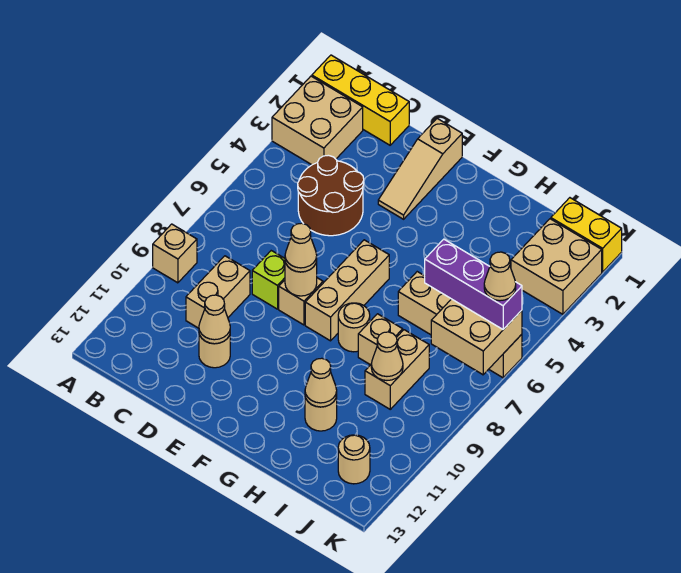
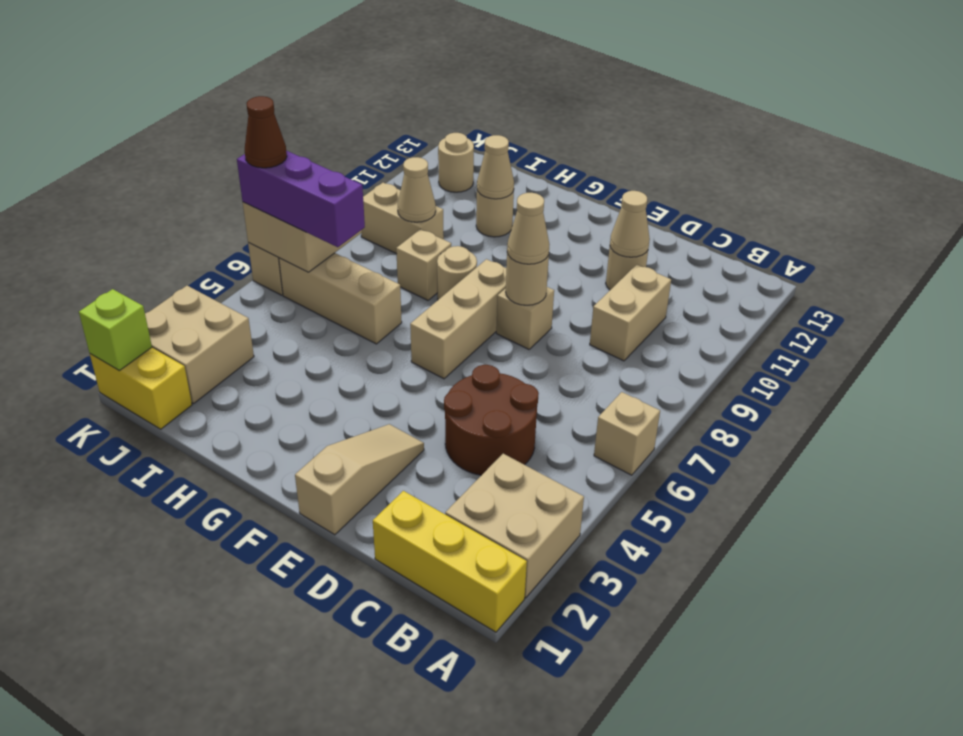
tan brick A9 level 1 -> tan brick A6 level 1
lime brick D8 level 1 -> lime brick K1 level 2
tan brick I8:I9 level 1 -> tan brick I9:J9 level 1
tan cone K6 level 4 -> brown cone K6 level 4

